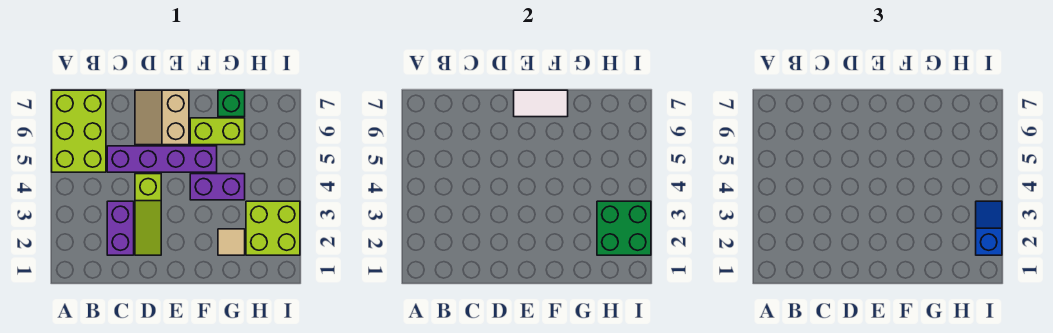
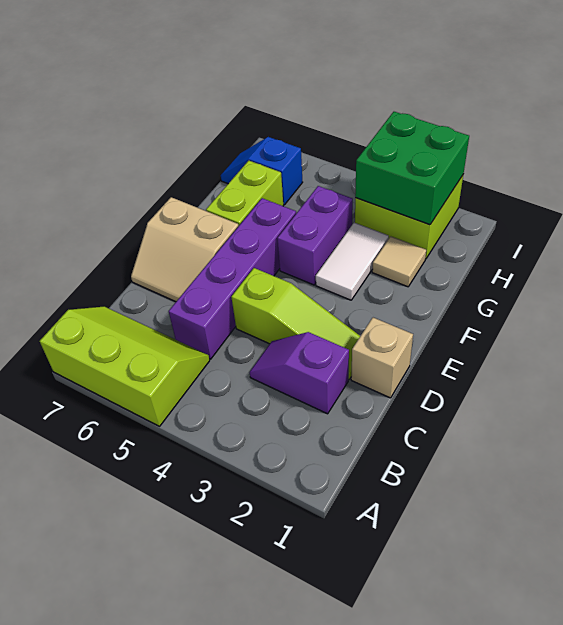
lime brick A5:B7 level 1 -> lime slope A5:B7 level 1 top A
purple brick C2:C3 level 1 -> purple slope C2:C3 level 1 top 2
none -> tan brick D1 level 1
white tile E7:F7 level 2 -> white tile F3:G3 level 1
green brick G7 level 1 -> none
blue slope I2:I3 level 3 top 2 -> blue slope H6:H7 level 1 top 6

